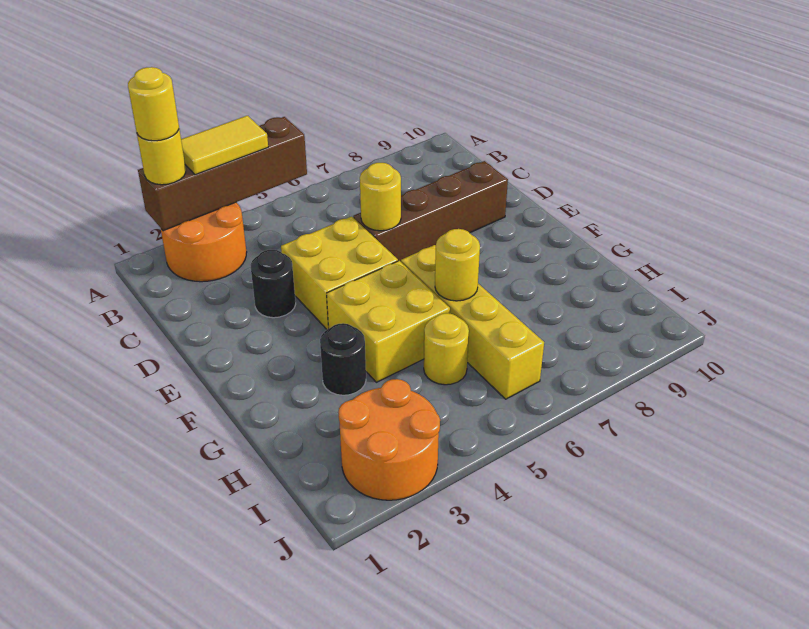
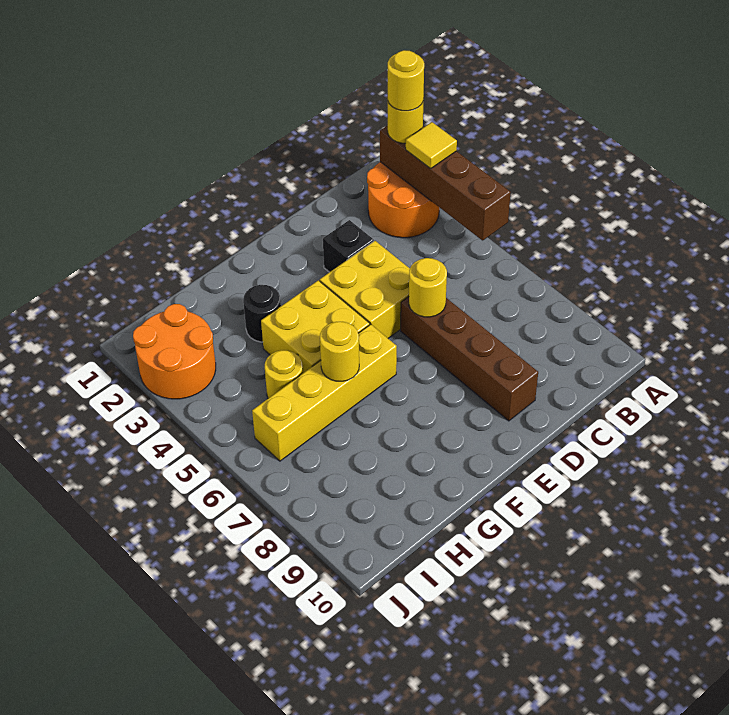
yellow tile A3:A4 level 3 -> yellow tile A3 level 3
black round brick D3 level 1 -> black brick D3 level 1

